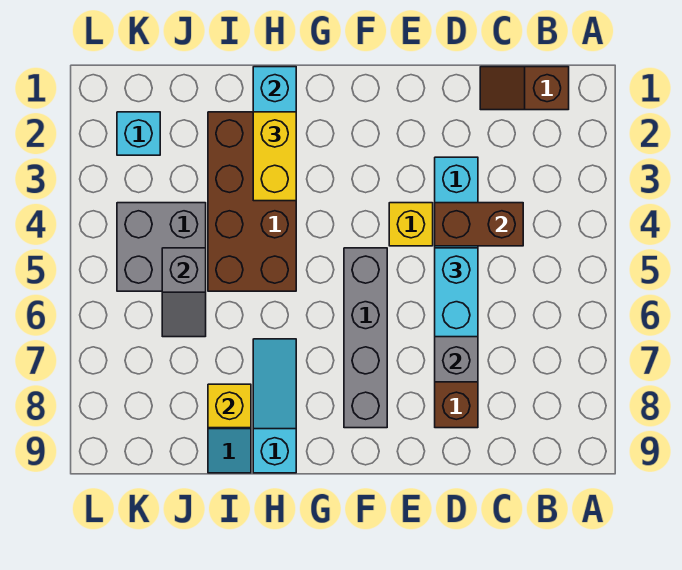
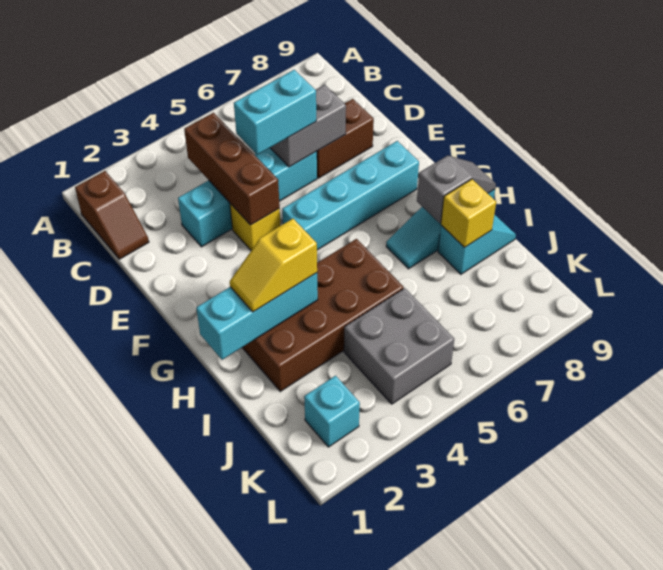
brown brick C4:D4 level 2 -> brown brick C4:E4 level 2
grey brick F5:F8 level 1 -> cyan brick F5:F8 level 1
yellow brick H2:H3 level 3 -> yellow slope H2:H3 level 3 top 3
grey slope J5:J6 level 2 top 5 -> grey slope H8:H9 level 2 top 8

